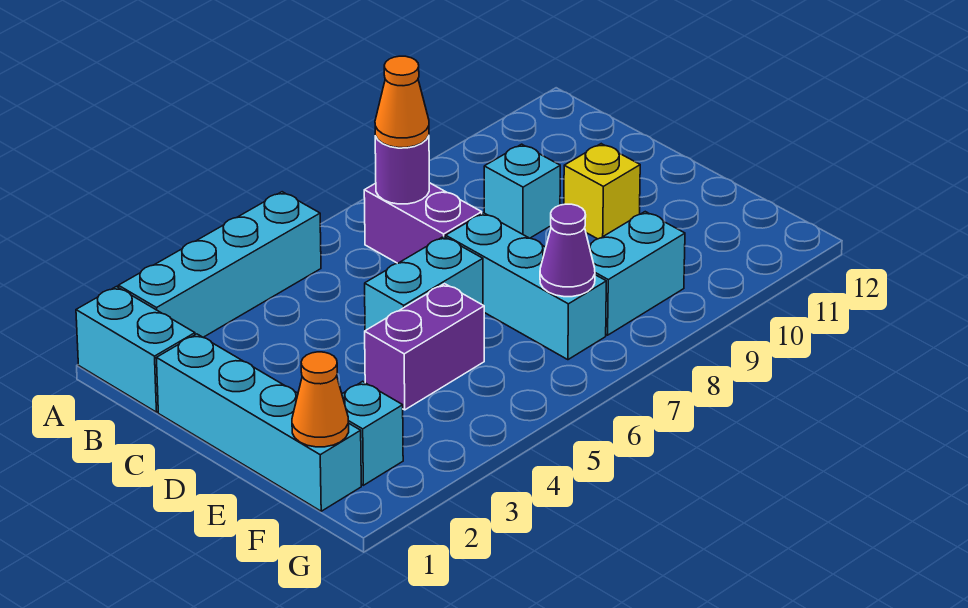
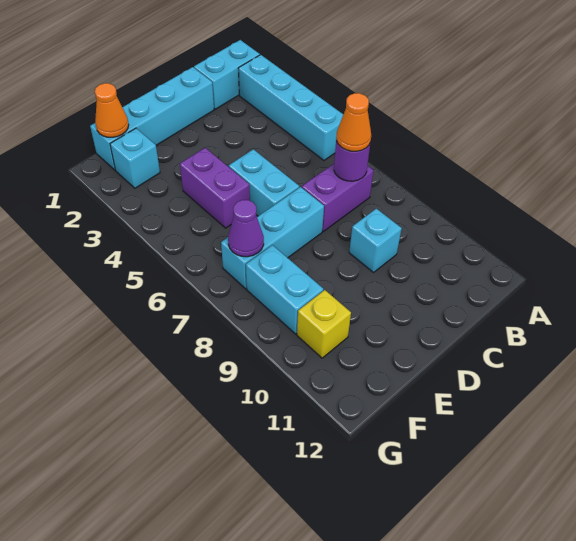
yellow brick D10 level 1 -> yellow brick F10 level 1

